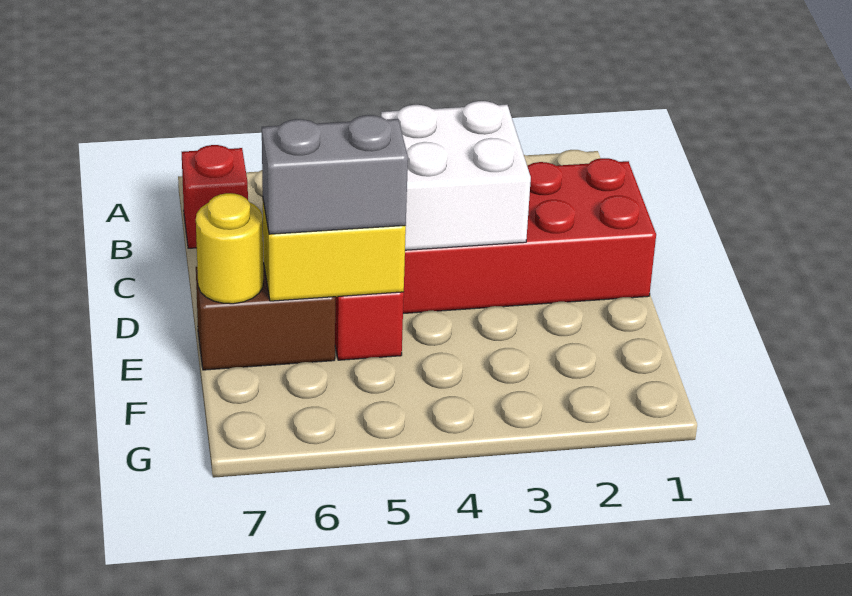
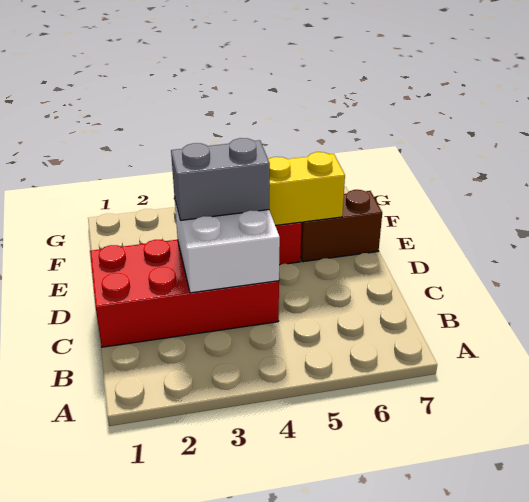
red brick B7 level 1 -> none
grey brick E5:E6 level 3 -> grey brick D3:D4 level 3
yellow round brick E7 level 2 -> none

